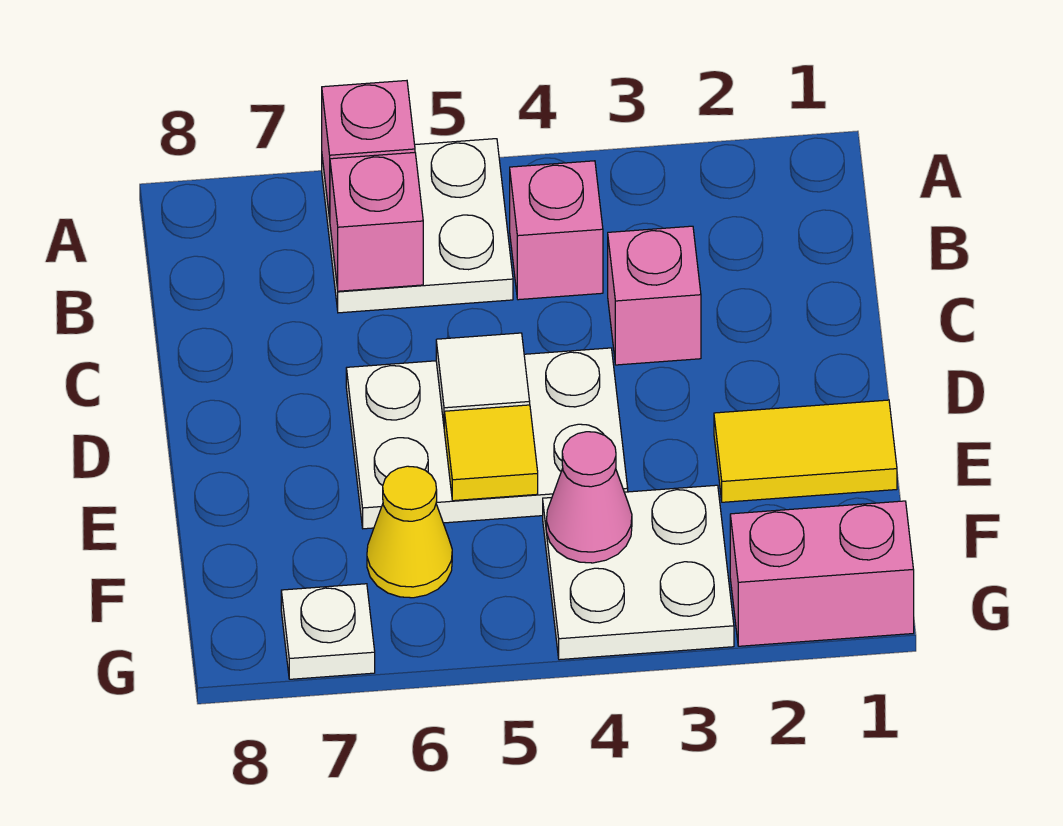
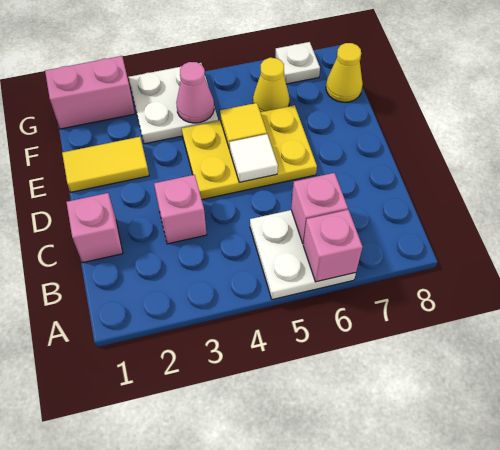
pink brick B4 level 1 -> pink brick C1 level 1
white plate D4:E6 level 1 -> yellow plate D4:E6 level 1
none -> yellow cone F8 level 1

